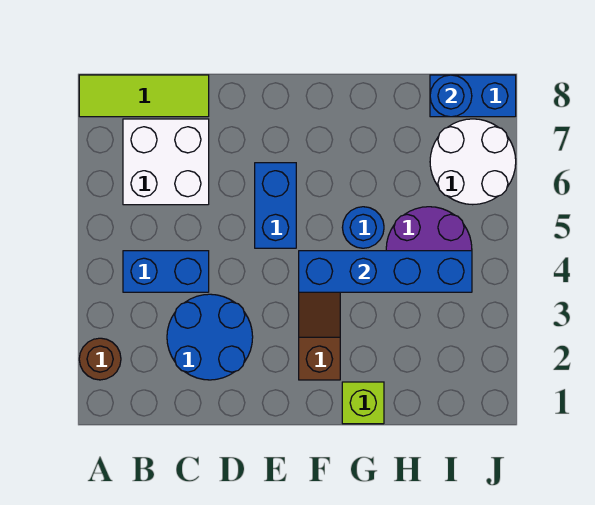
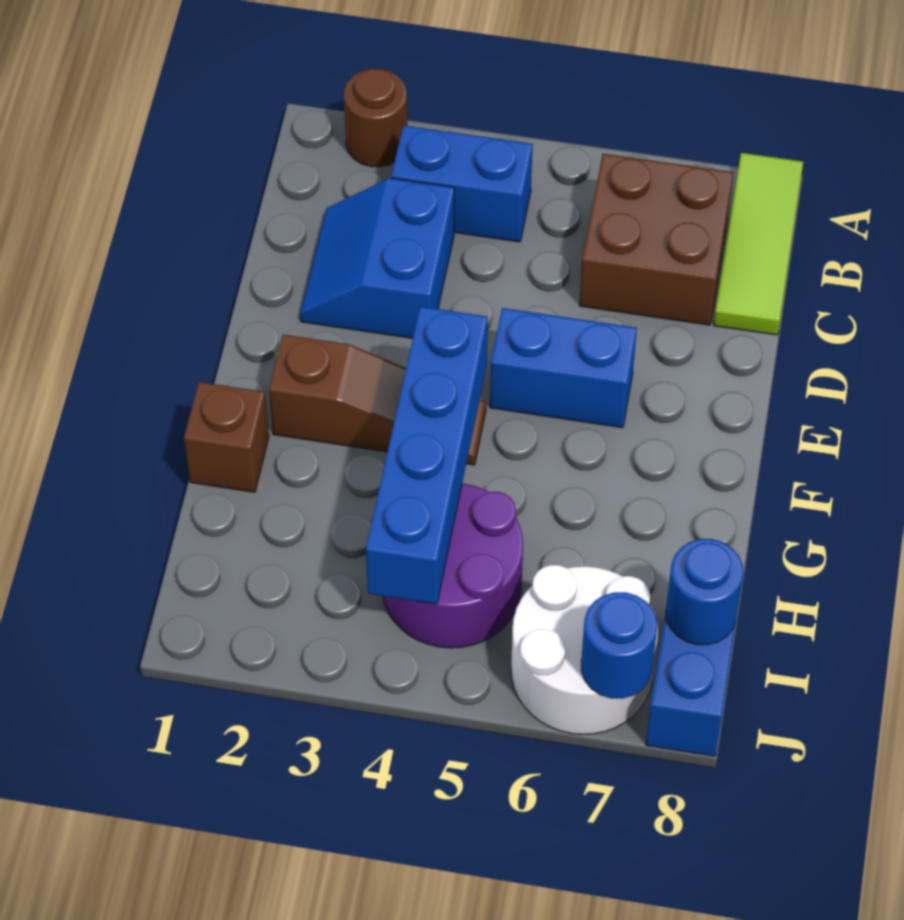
blue brick B4:C4 level 1 -> blue brick B3:B4 level 1
white brick B6:C7 level 1 -> brown brick B6:C7 level 1
blue round brick C2:D3 level 1 -> blue slope C2:D3 level 1 top 3
lime brick G1 level 1 -> brown brick G1 level 1
blue round brick G5 level 1 -> blue round brick J7 level 2

